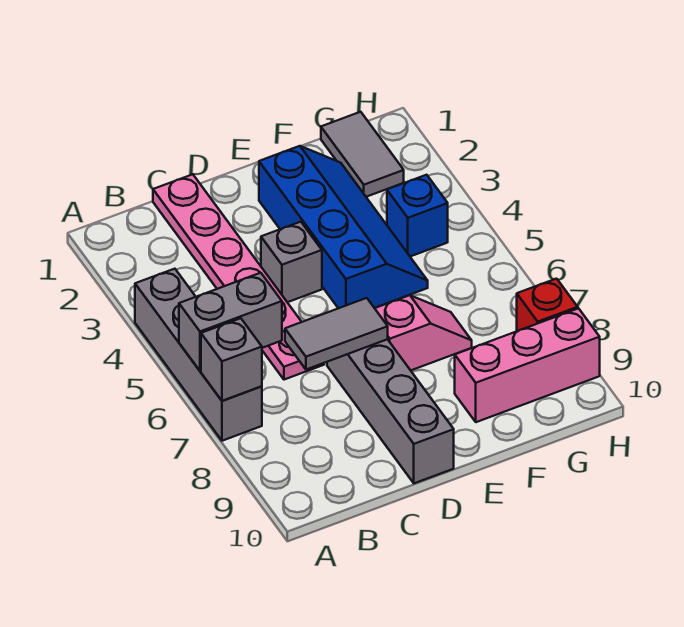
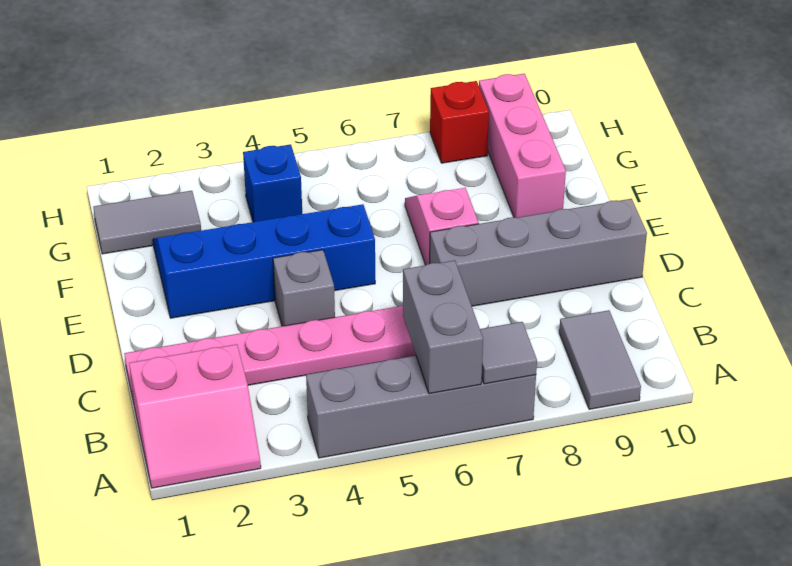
none -> pink slope A1:B2 level 1 top B
grey brick A7 level 2 -> grey tile A7 level 2
grey tile C7:D7 level 2 -> grey tile A9:B9 level 1

